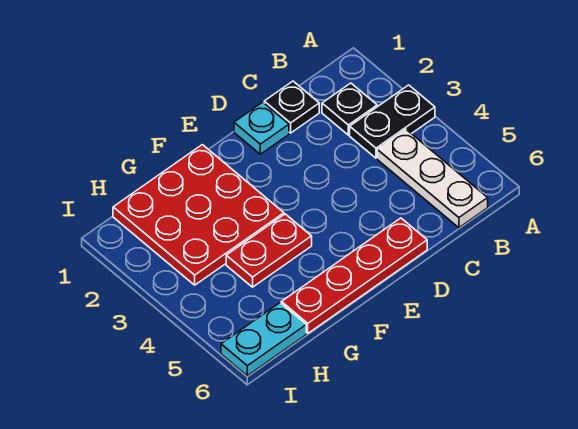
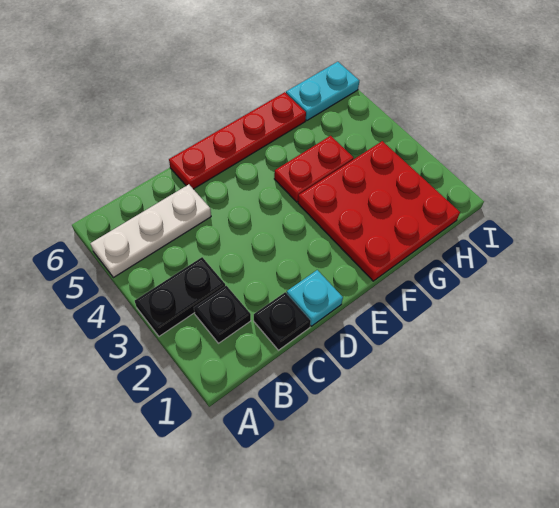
white plate B4:B6 level 1 -> white plate A5:C5 level 1

